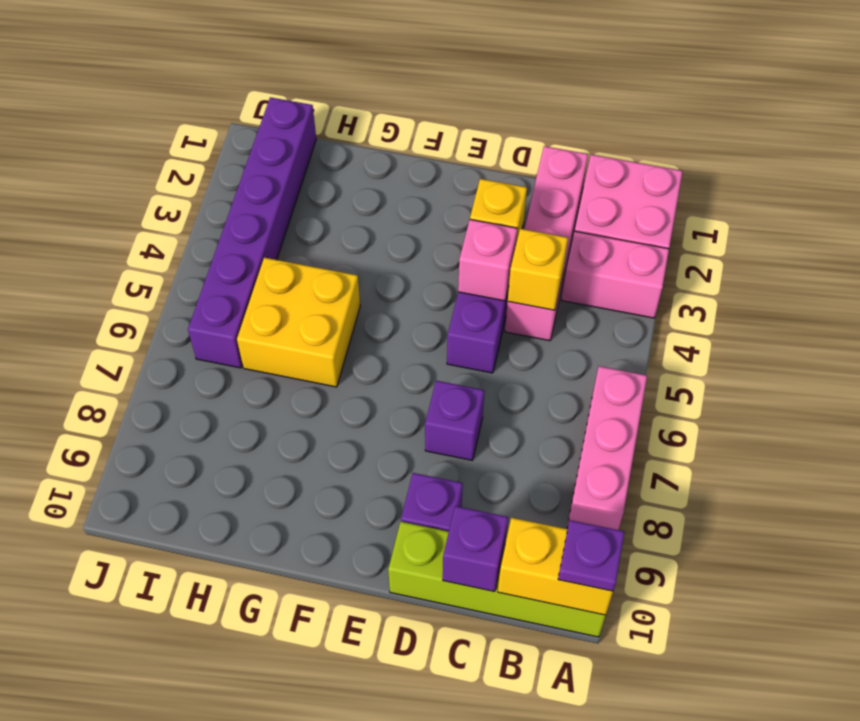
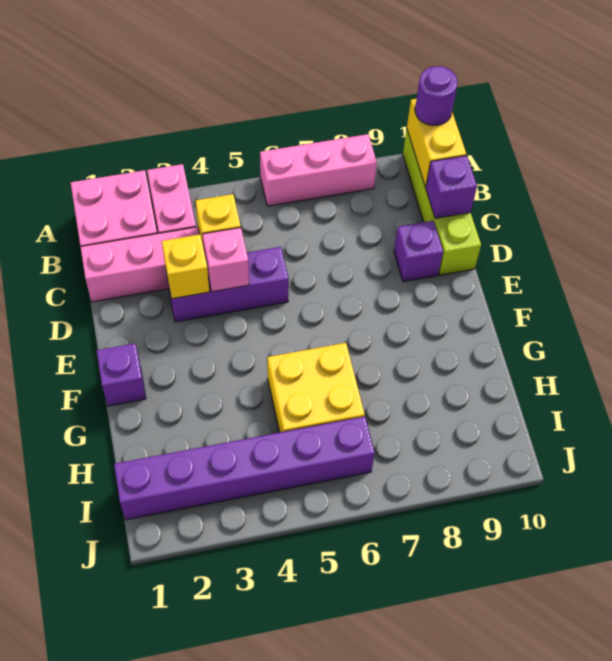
purple plate A10 level 3 -> purple round brick A10 level 3
purple brick D7 level 1 -> purple brick F1 level 1

